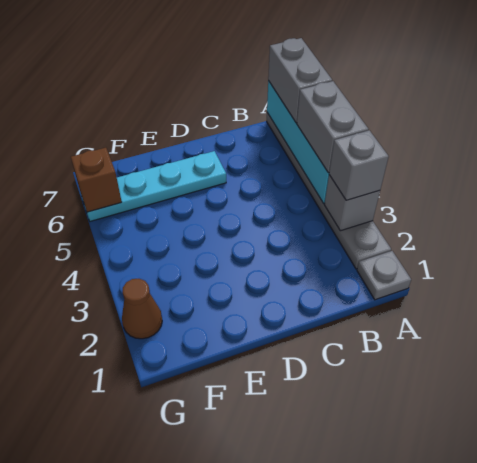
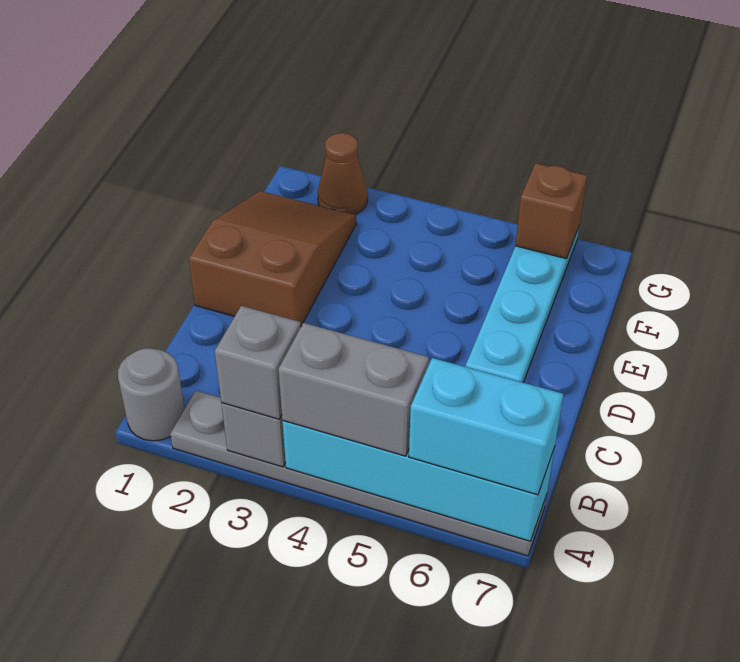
grey plate A1 level 1 -> grey round brick A1 level 1
grey brick A6:A7 level 3 -> cyan brick A6:A7 level 3
none -> brown slope D1:F2 level 1 top D

